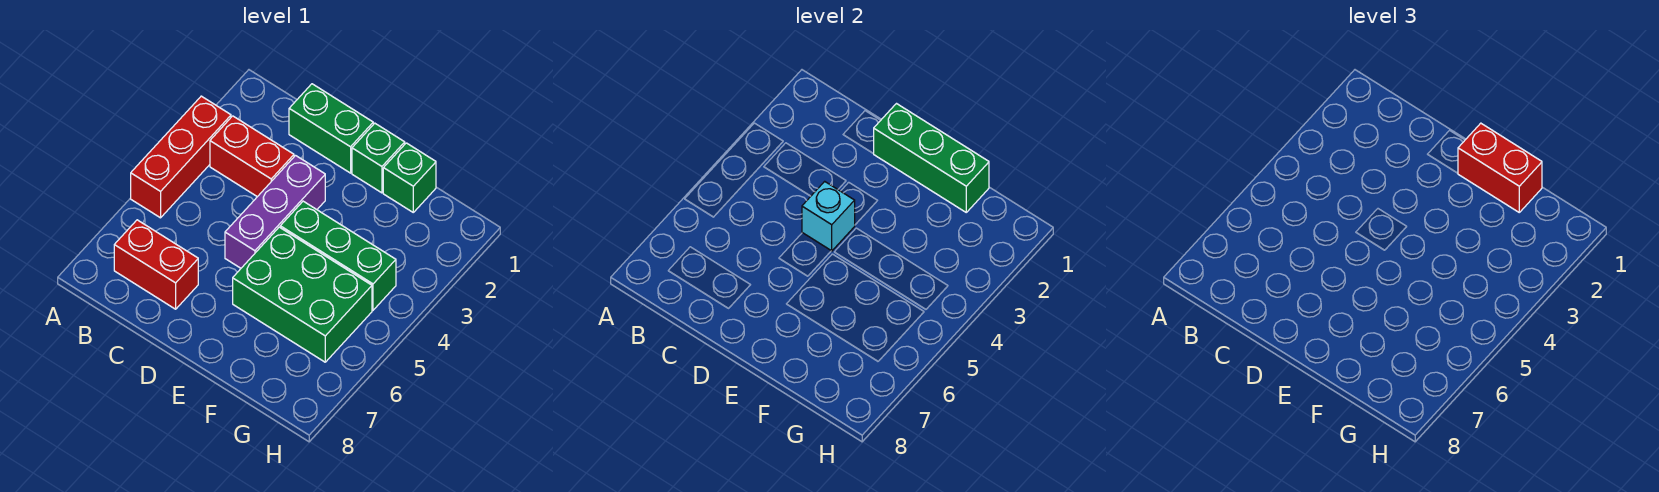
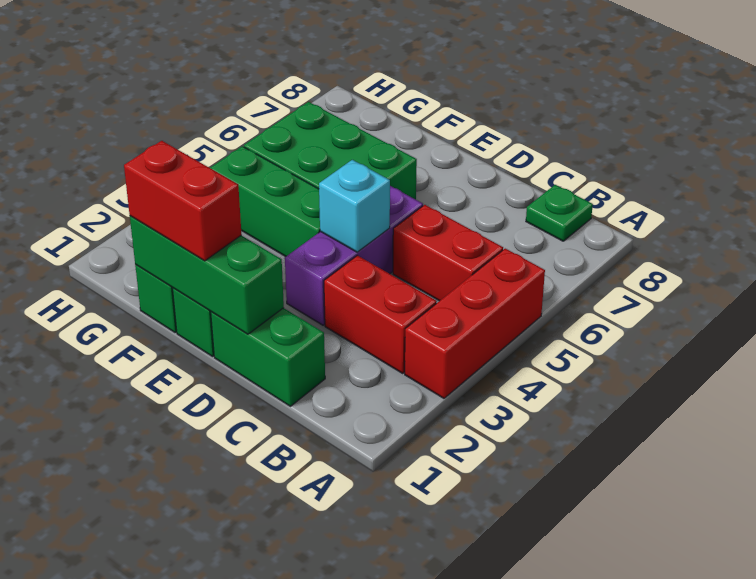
red brick B7:C7 level 1 -> red brick B5:C5 level 1
none -> green plate B8 level 1

